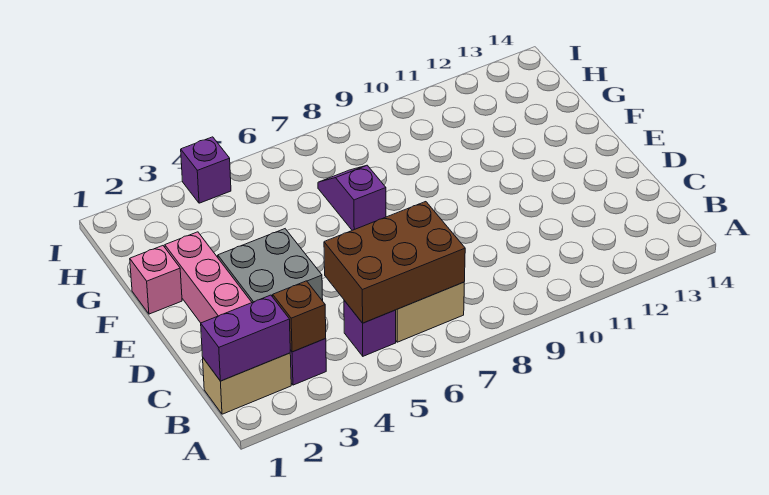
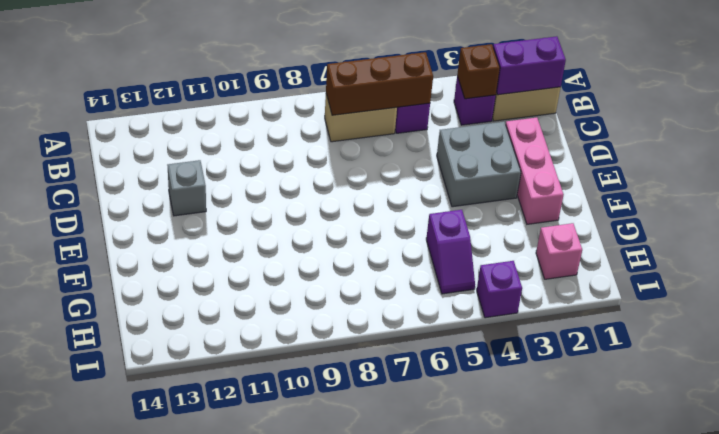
brown brick B5:C7 level 2 -> brown brick B5:B7 level 2
none -> grey brick D12 level 1
pink brick F1 level 1 -> pink brick H2 level 1
purple slope F7:G7 level 1 top F -> purple slope G5:H5 level 1 top G

